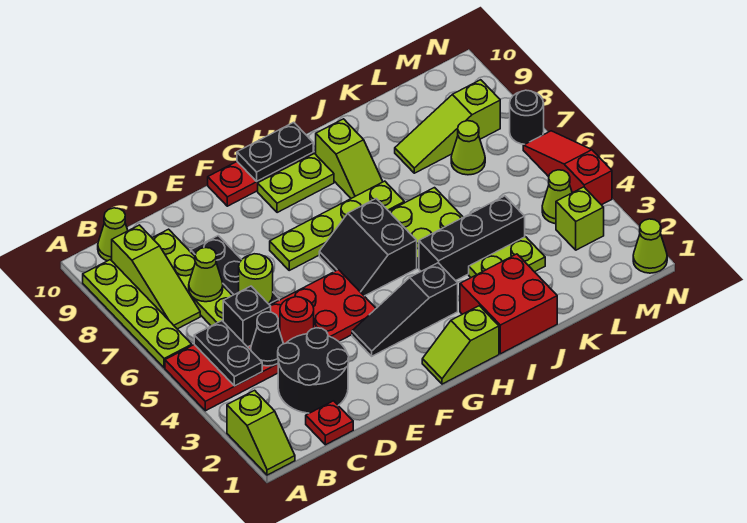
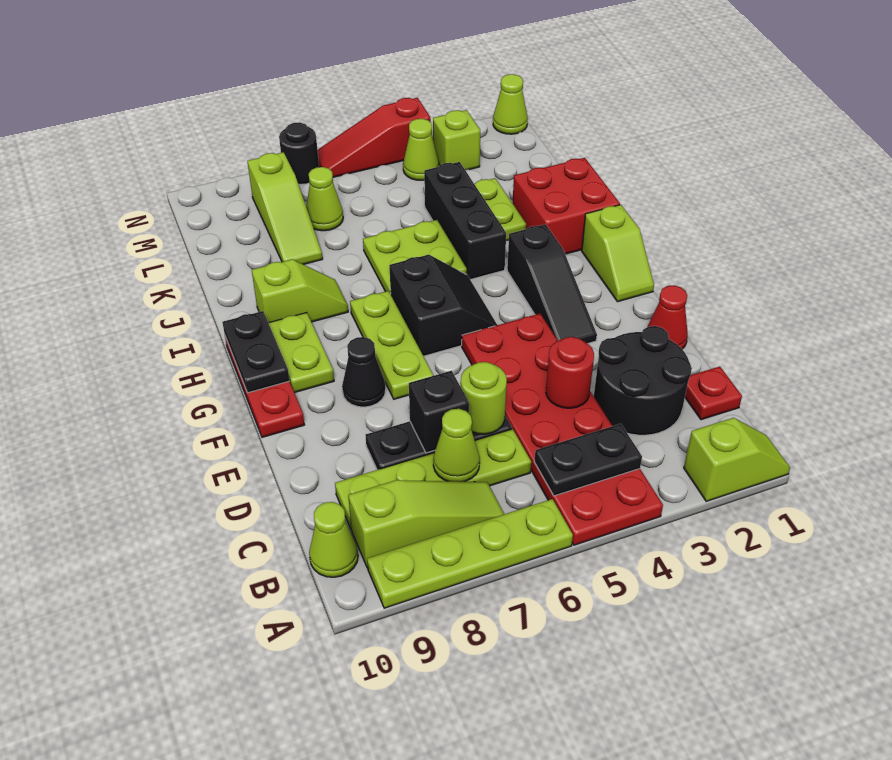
black cone C4 level 2 -> black cone F8 level 1
black brick C5 level 2 -> black brick D7 level 2
none -> red cone E1 level 1
lime plate F7:I7 level 1 -> lime plate F7:H7 level 1
black slope G5:H6 level 1 top H -> black slope G5:H6 level 1 top 6

